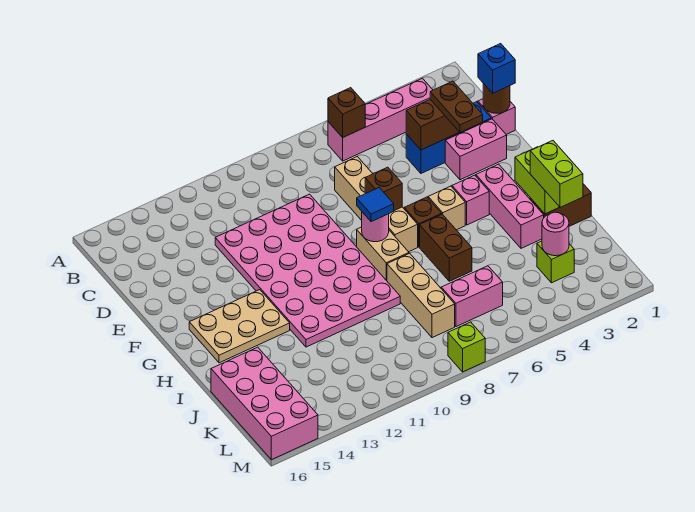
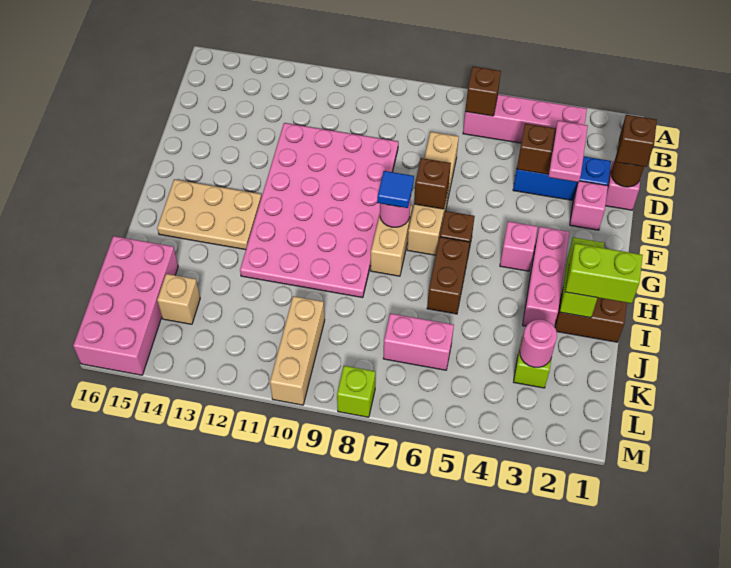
blue brick D1 level 3 -> brown brick D1 level 3
brown plate D3:E3 level 3 -> pink plate D3:E3 level 3
pink brick E2:E3 level 1 -> pink brick E2 level 1
tan brick G5 level 1 -> tan brick K14 level 1
lime brick I2:J2 level 3 -> lime brick I1:I2 level 3
tan brick I8:K8 level 1 -> tan brick K10:M10 level 1

